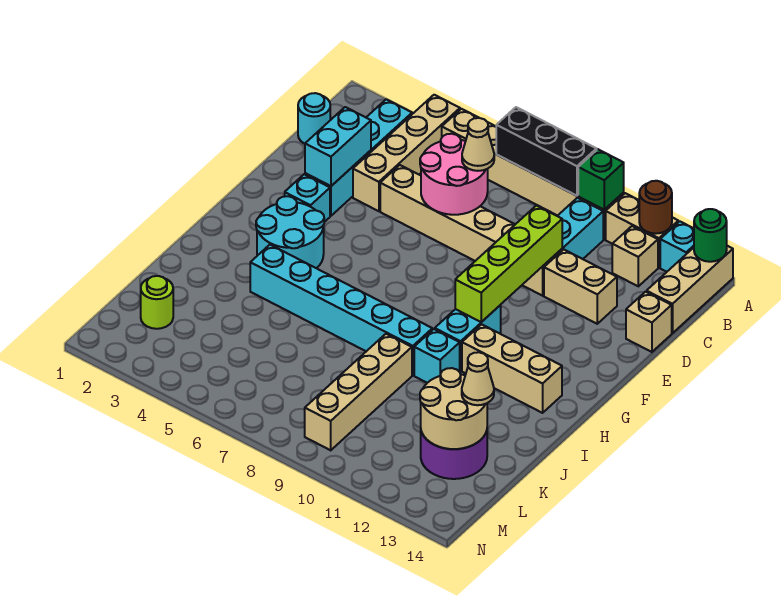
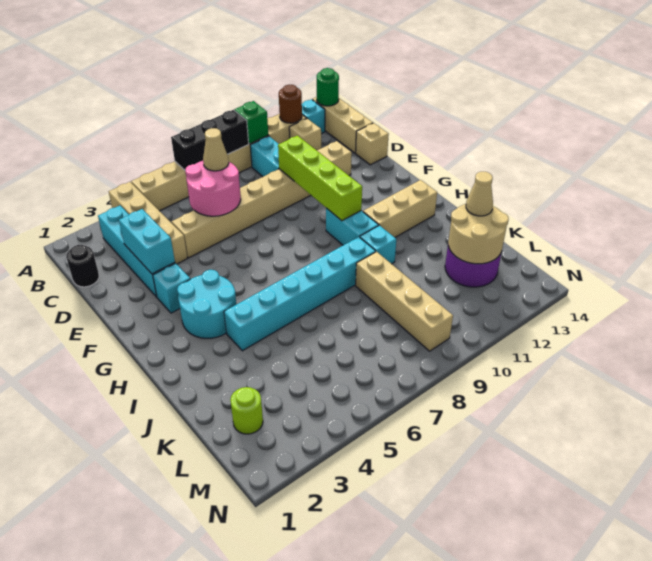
cyan round brick C1 level 1 -> black round brick C1 level 1

